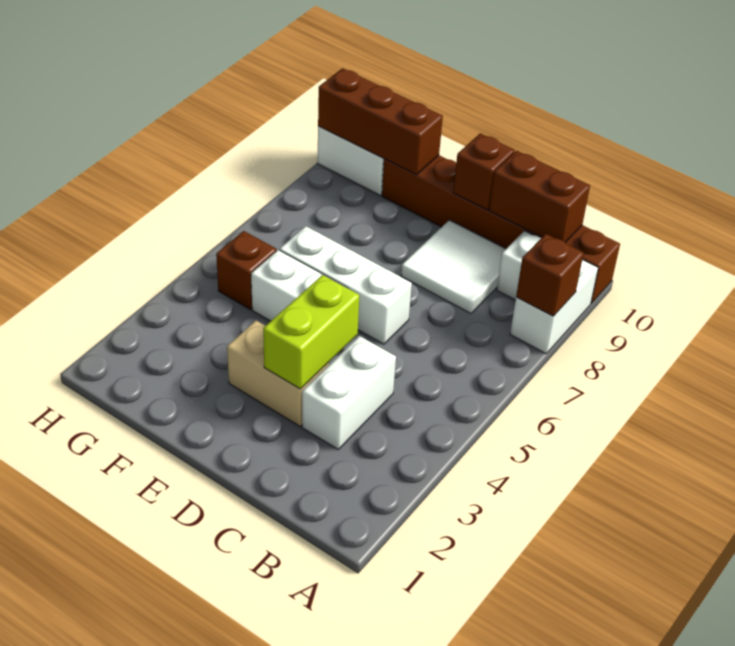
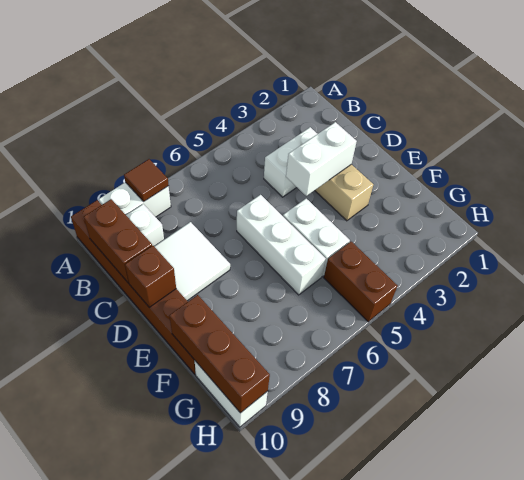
brown brick A8 level 2 -> brown tile A8 level 2
lime brick D3:D4 level 2 -> white brick D3:D4 level 2
brown brick G5 level 1 -> brown brick G5:H5 level 1

